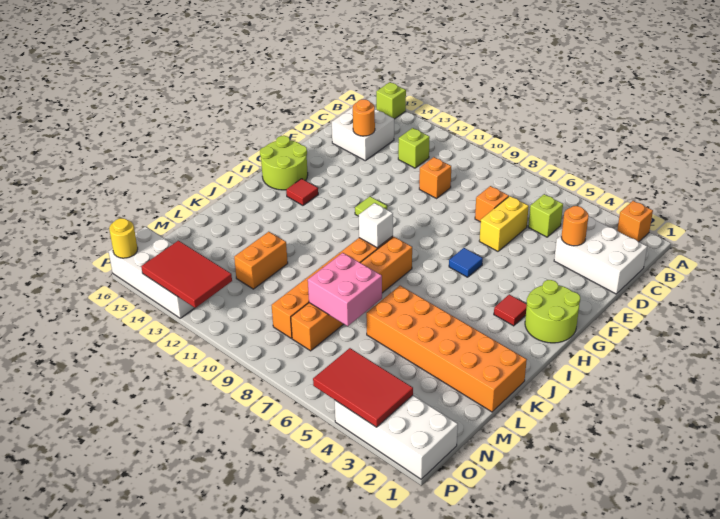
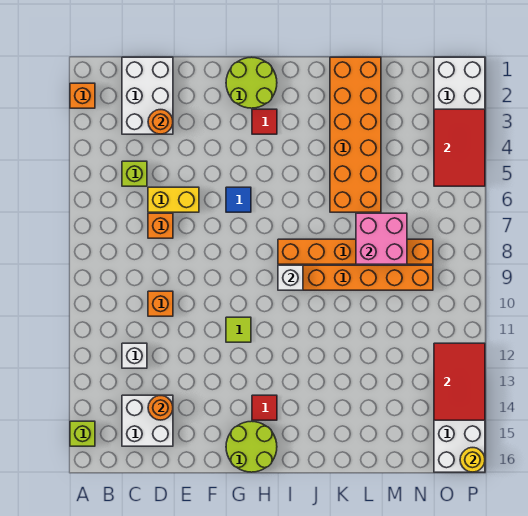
lime brick C12 level 1 -> white brick C12 level 1
orange brick L12:M12 level 1 -> none

